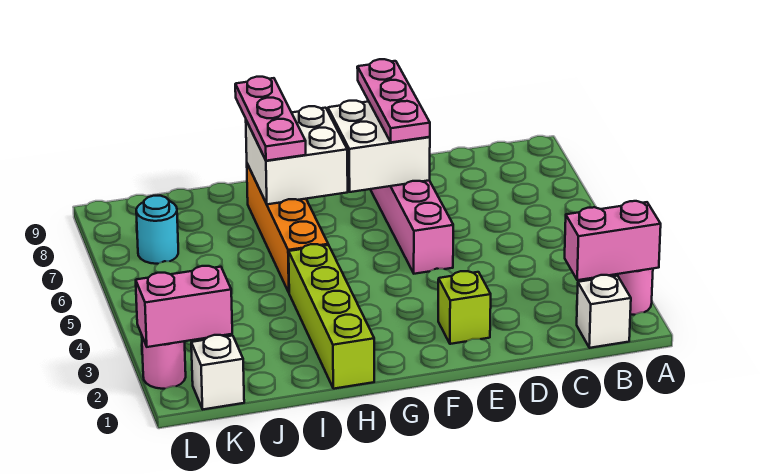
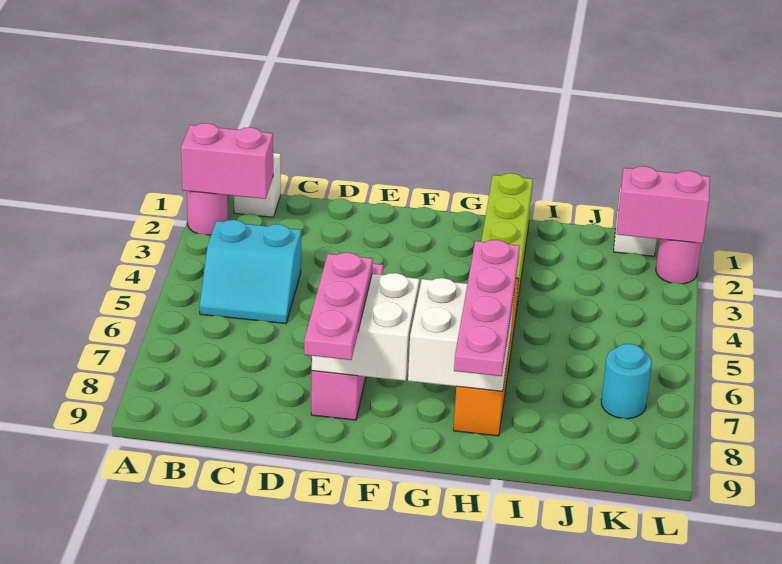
none -> cyan slope B4:C5 level 1 top 4
lime brick E2 level 1 -> none
pink plate H7:H9 level 3 -> pink plate H6:H9 level 3

